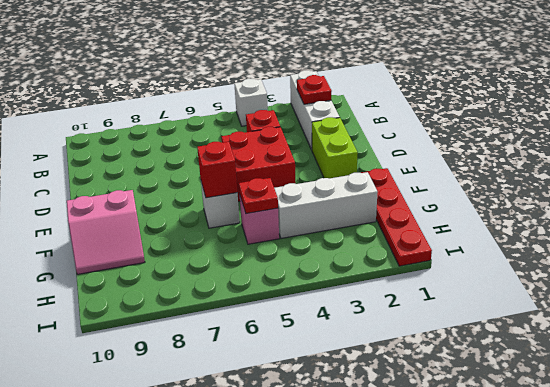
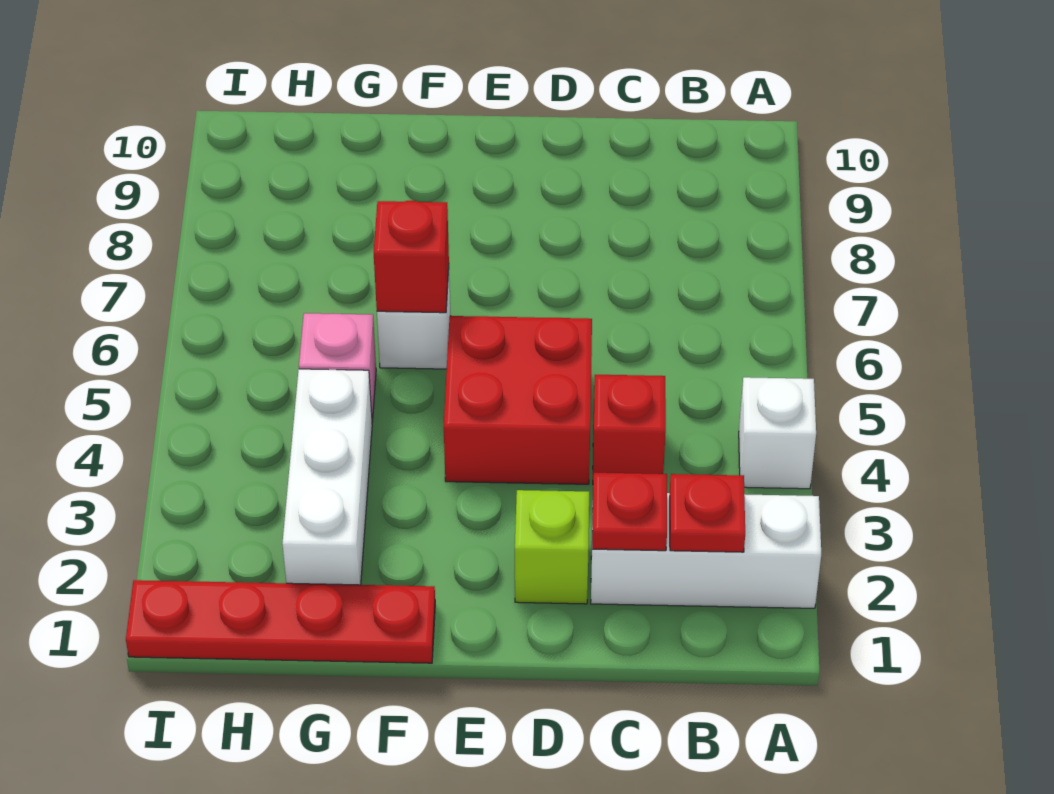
lime brick D2:E2 level 1 -> lime brick D2 level 1
pink slope F9:G10 level 1 top F -> none
red plate G5 level 2 -> red plate C2 level 2

